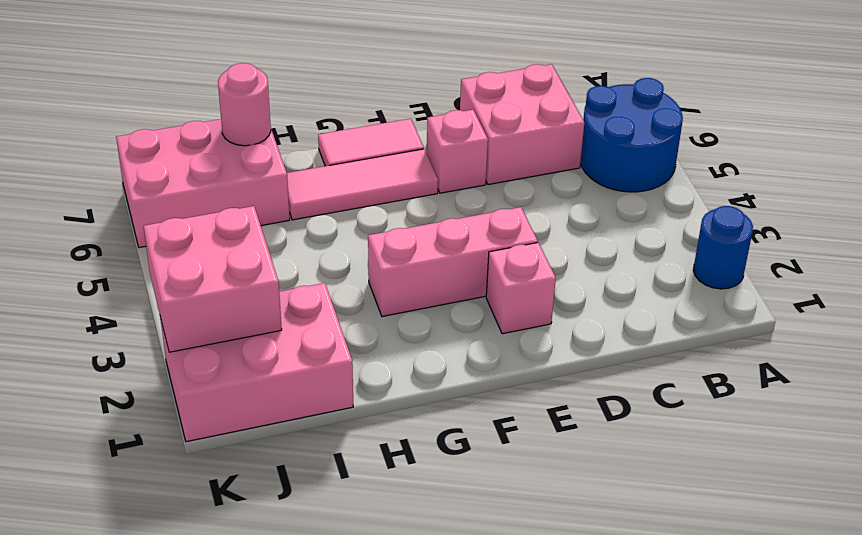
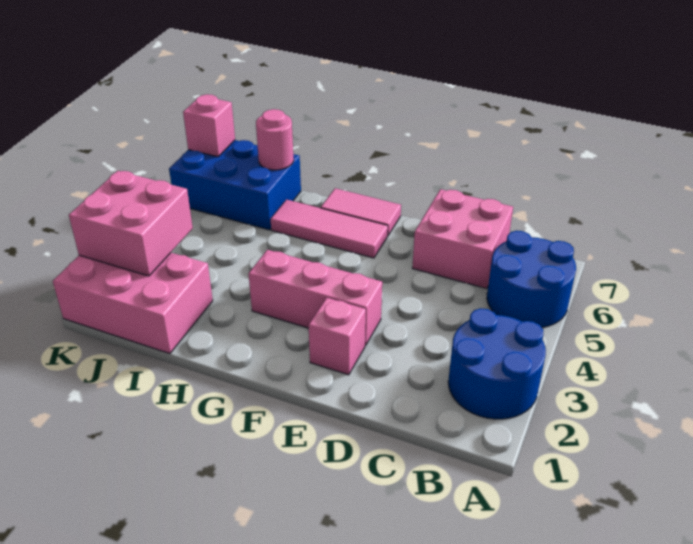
blue round brick A2 level 1 -> blue round brick A2:B3 level 1
pink brick E6 level 1 -> pink brick K7 level 2
pink brick I6:K7 level 1 -> blue brick I6:K7 level 1

